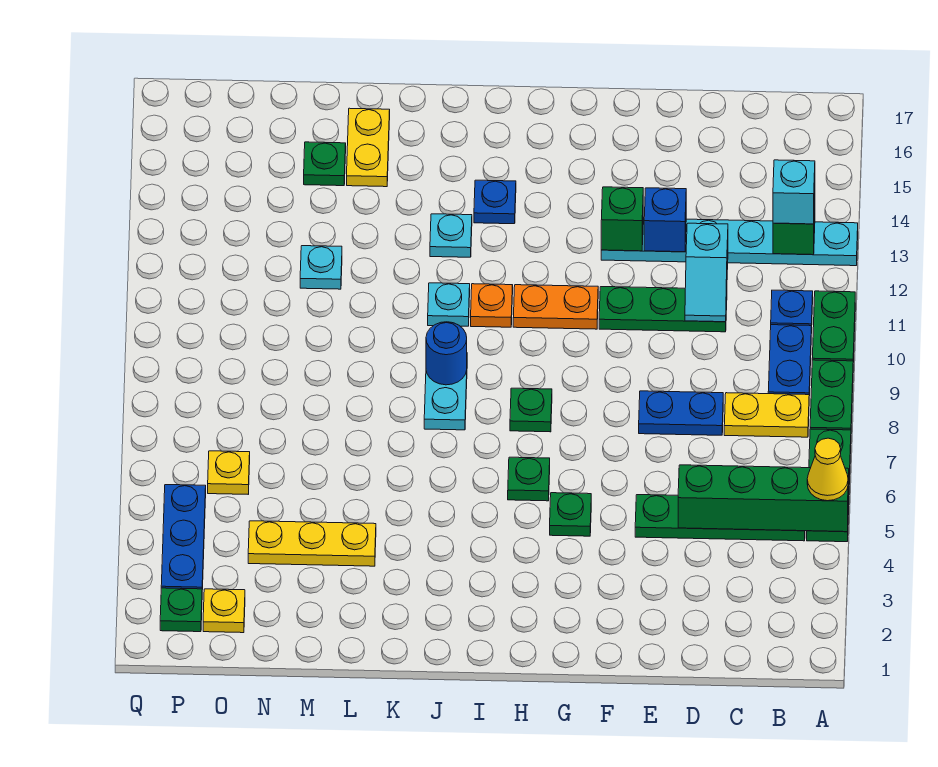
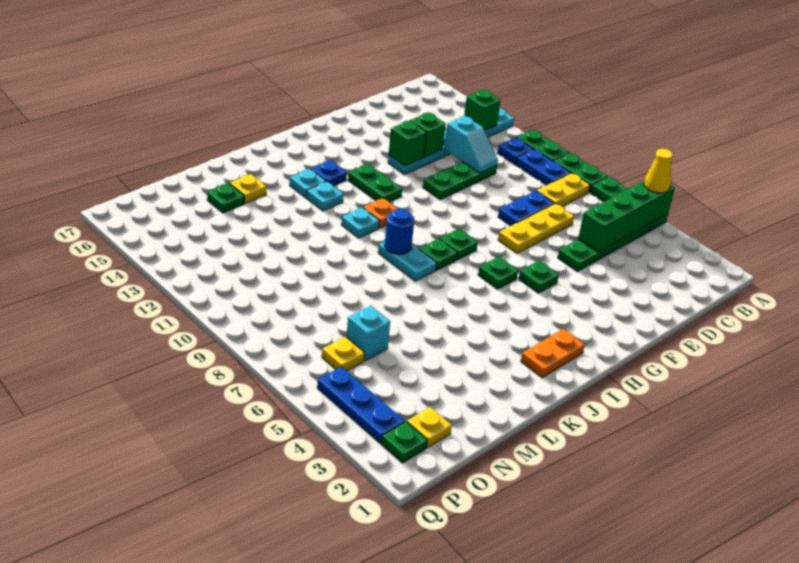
cyan brick B13 level 3 -> cyan brick N6 level 1
blue brick E13 level 2 -> green brick E13 level 2
orange plate G11:H11 level 1 -> orange plate I2:J2 level 1
none -> green plate H12:H13 level 1
none -> green plate I8 level 1
yellow plate L4:N4 level 1 -> yellow plate D7:F7 level 1
yellow plate L15:L16 level 1 -> yellow plate L15 level 1
cyan plate M12 level 1 -> cyan plate J14 level 1

